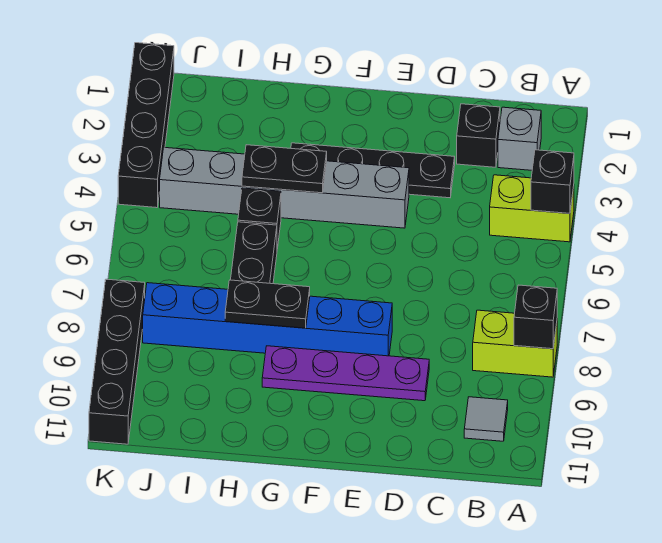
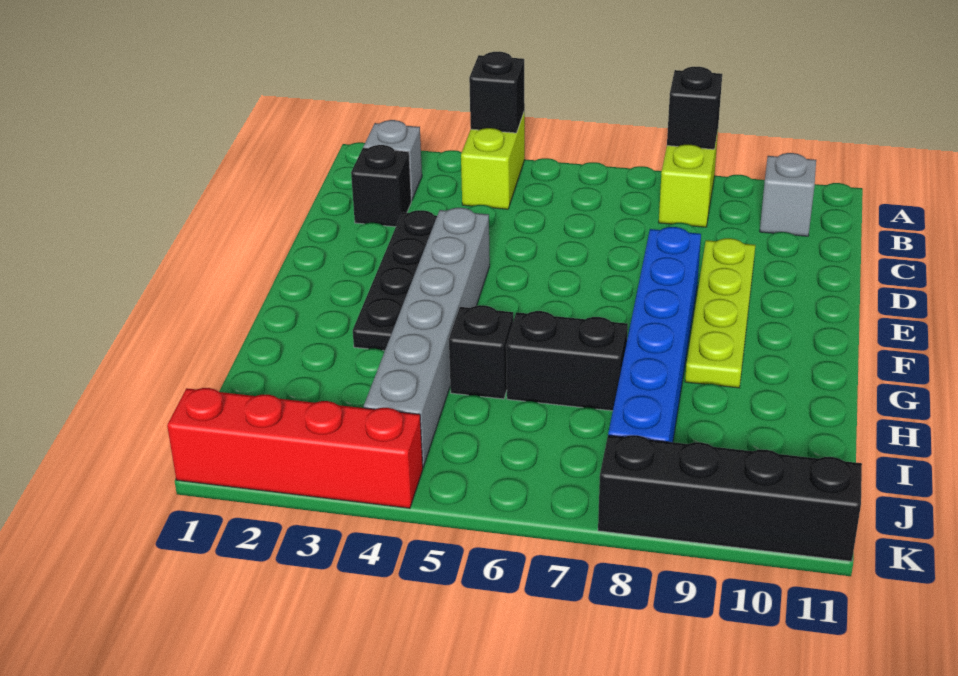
grey tile B10 level 1 -> grey brick B10 level 1
purple plate D9:G9 level 1 -> lime plate D9:G9 level 1
black plate G4:H4 level 2 -> none
black plate G8:H8 level 2 -> none
black brick K1:K4 level 1 -> red brick K1:K4 level 1

